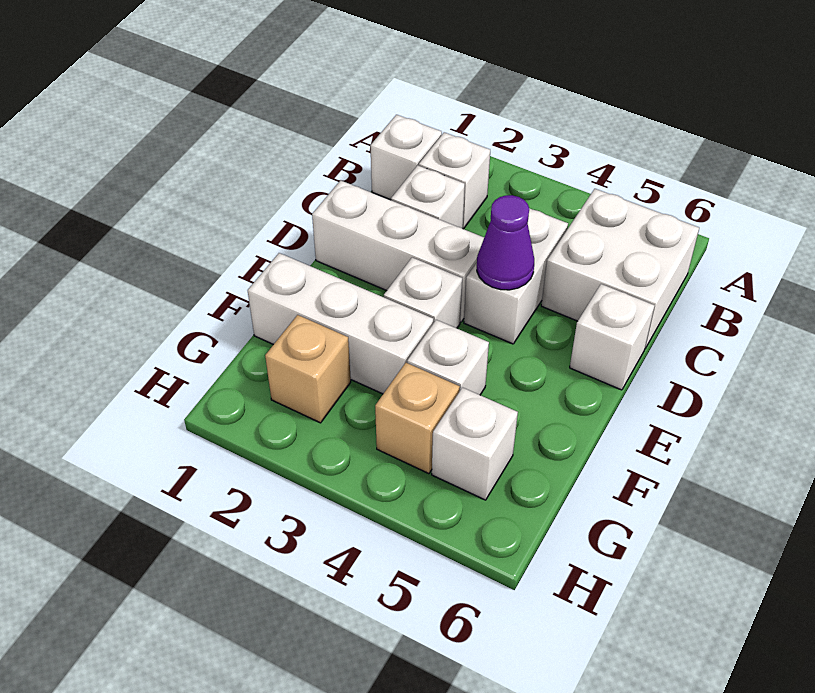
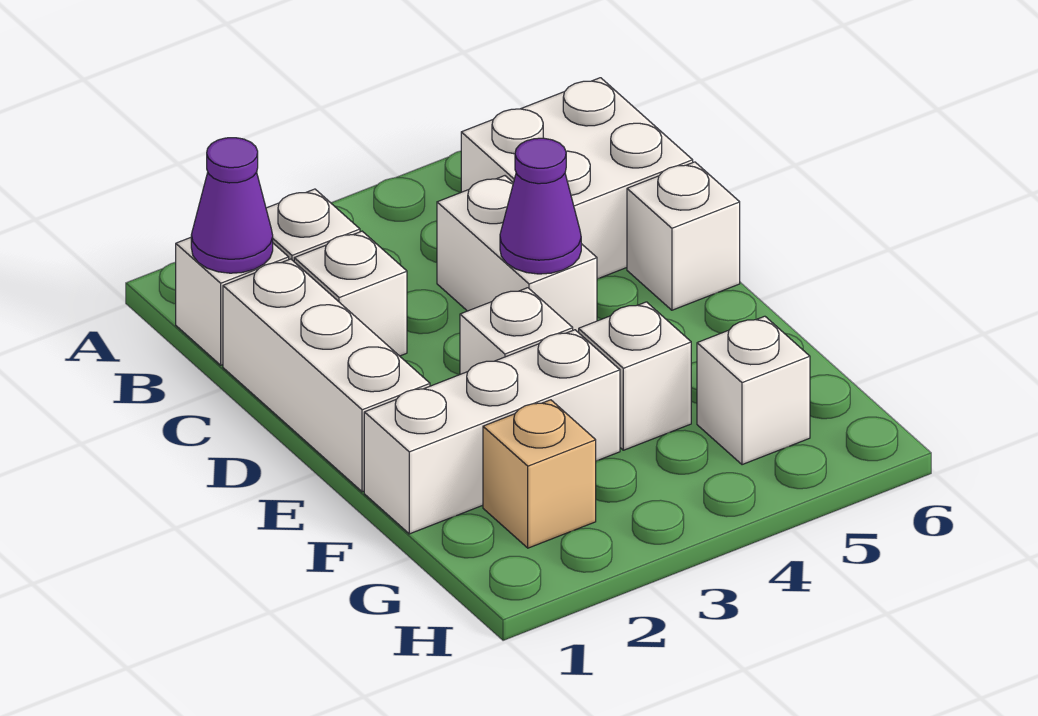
none -> purple cone B1 level 2
white brick D1:D3 level 1 -> white brick C1:E1 level 1
tan brick G4 level 1 -> none

